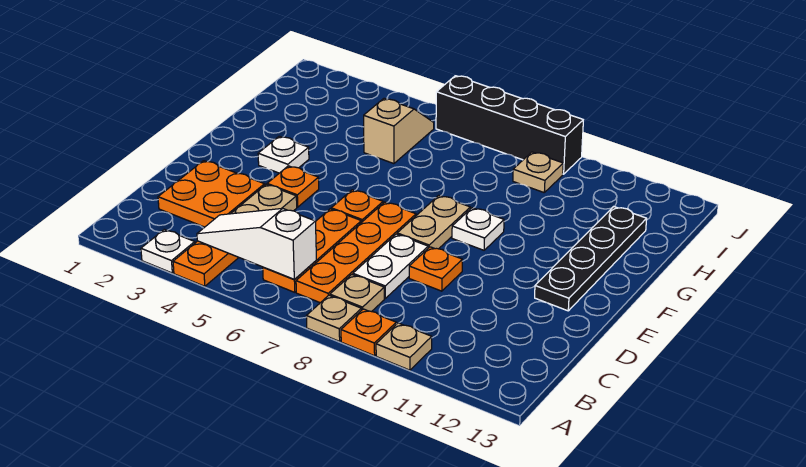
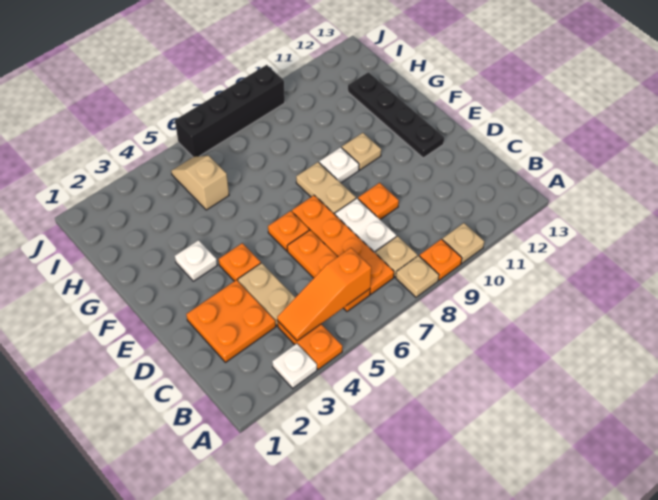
white slope B4:B6 level 2 top 6 -> orange slope B4:B6 level 2 top 6
tan plate I9 level 1 -> tan plate F10 level 1

